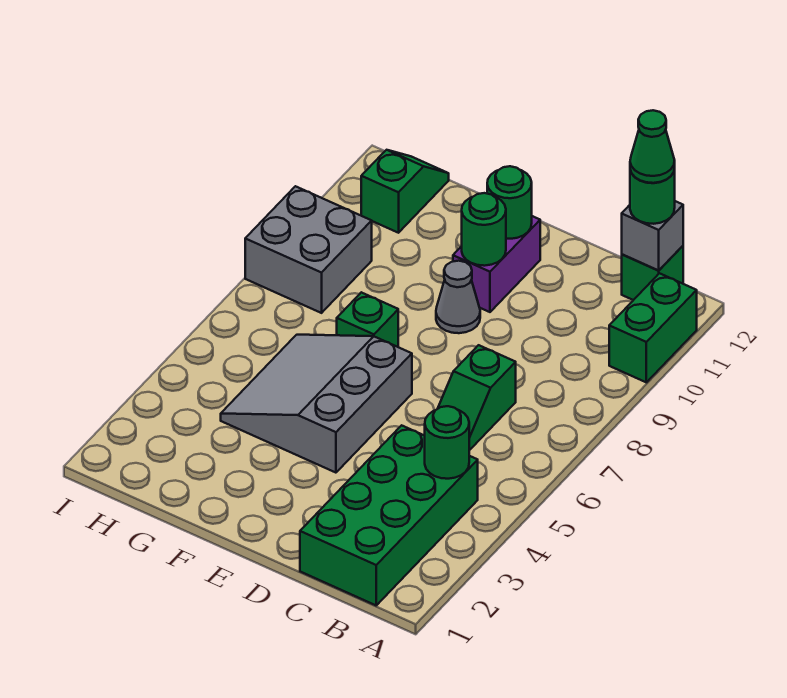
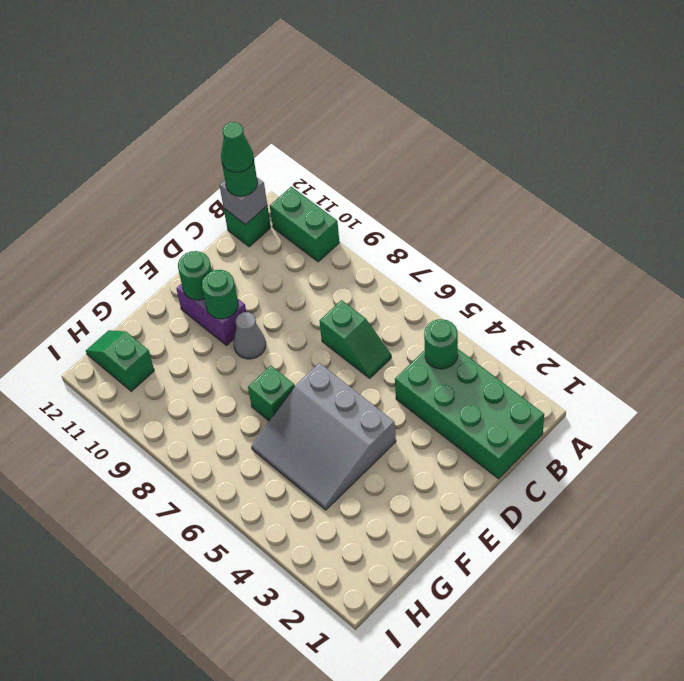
grey brick H8:I9 level 1 -> none

